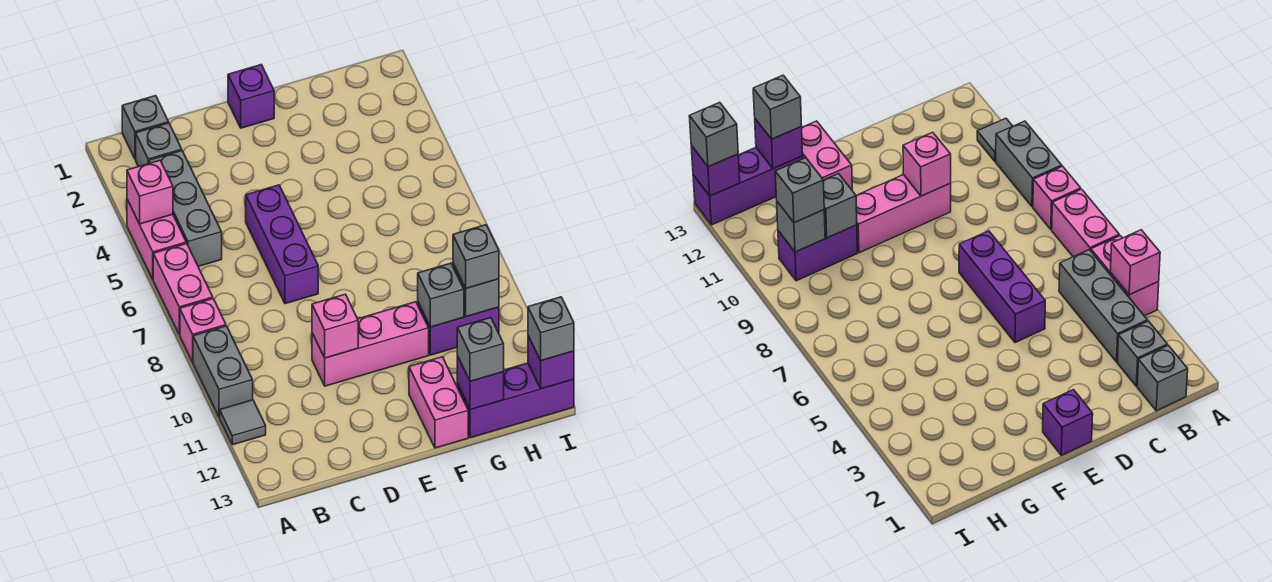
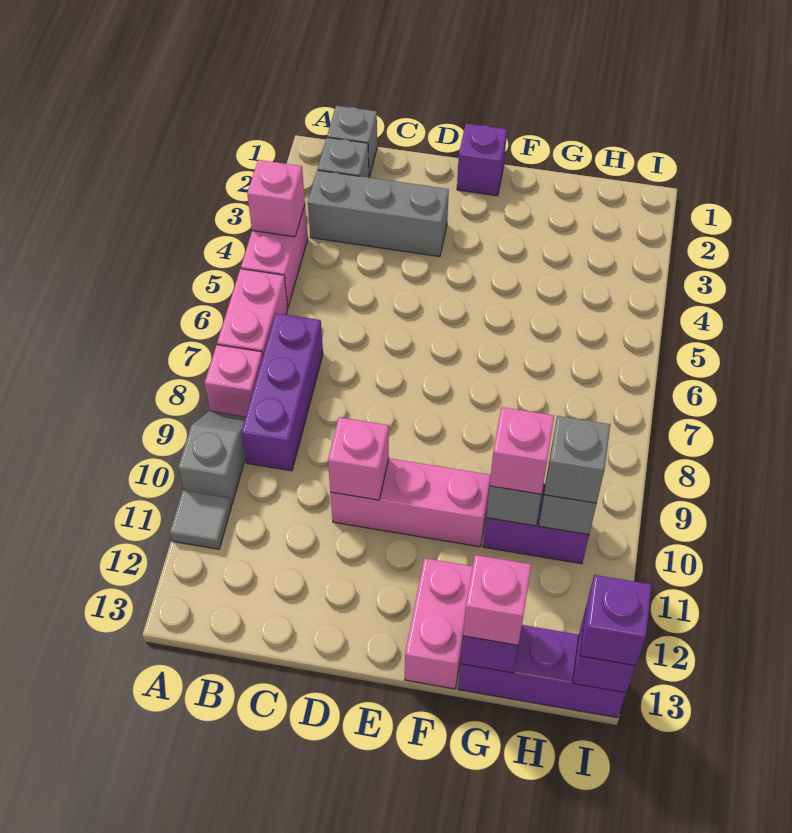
grey brick A9:A10 level 1 -> grey slope A9:A10 level 1 top 10
grey brick B3:B5 level 1 -> grey brick B3:D3 level 1
purple brick D5:D7 level 1 -> purple brick B7:B9 level 1
none -> pink brick G10 level 3
grey brick G13 level 3 -> pink brick G13 level 3
grey brick I13 level 3 -> purple brick I13 level 3

